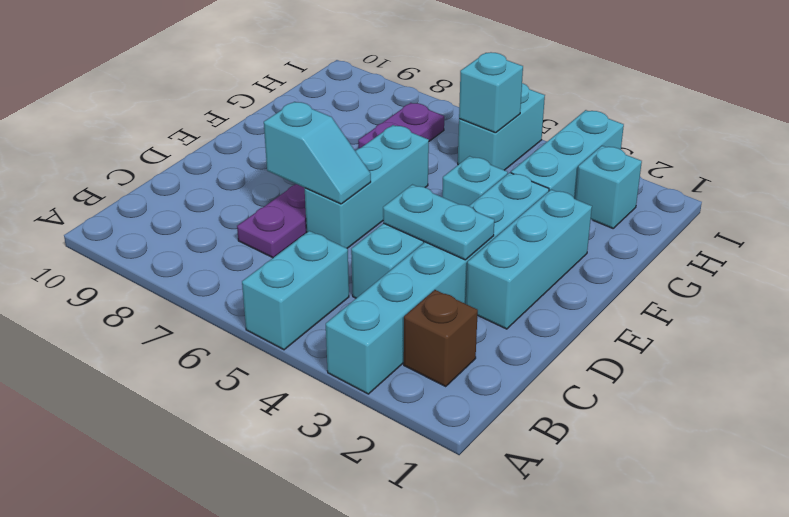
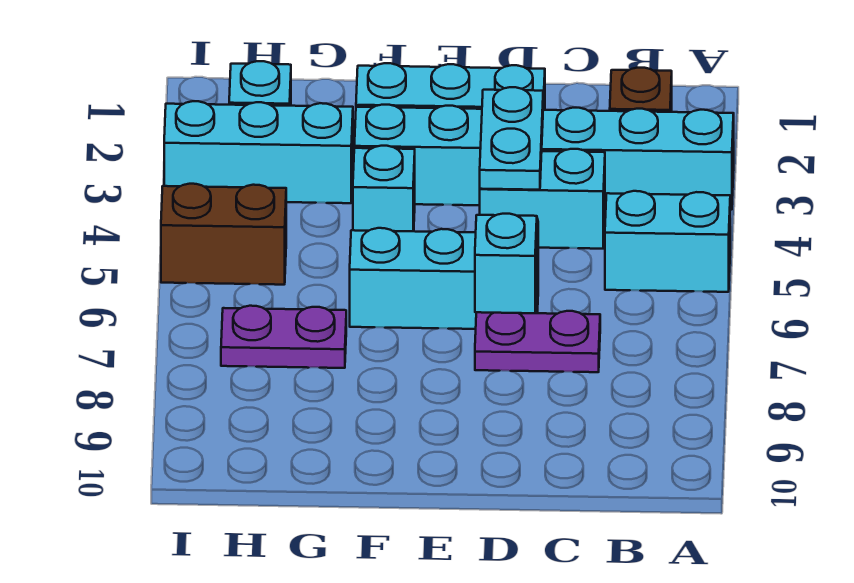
cyan brick H5:I5 level 1 -> brown brick H5:I5 level 1
cyan brick H5 level 2 -> none

